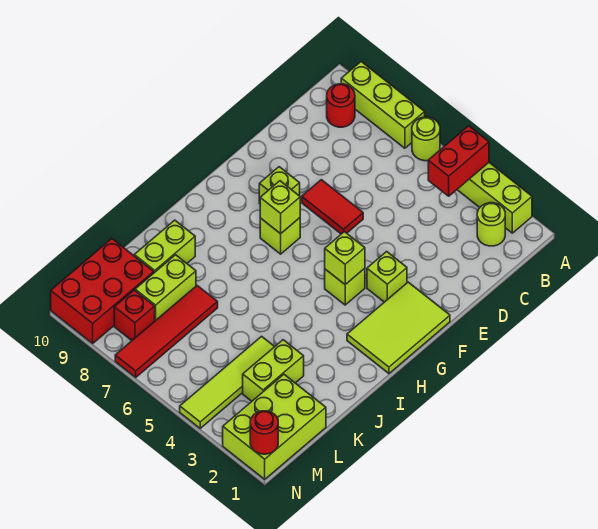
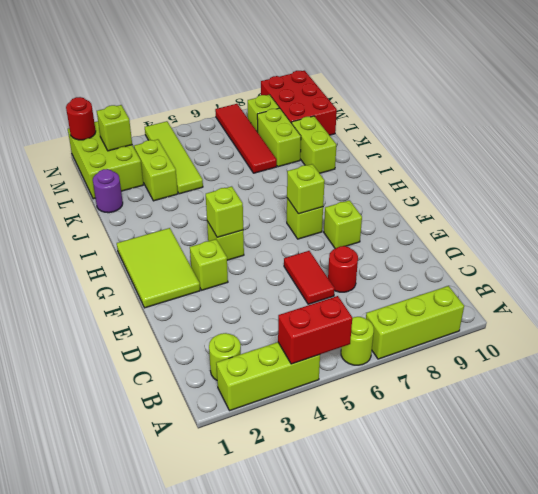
red brick A4:B4 level 2 -> red brick A4:A5 level 2
red round brick B9 level 1 -> red round brick D7 level 1
red tile E6:E7 level 1 -> red tile D6:E6 level 1
none -> purple round brick K1 level 1
none -> lime brick M2 level 2
red brick M8 level 1 -> lime brick M8 level 1

